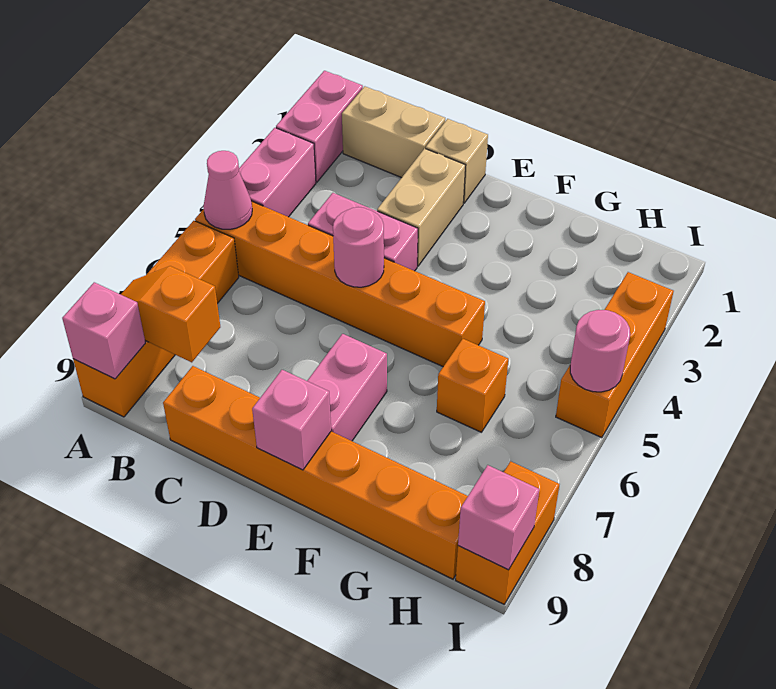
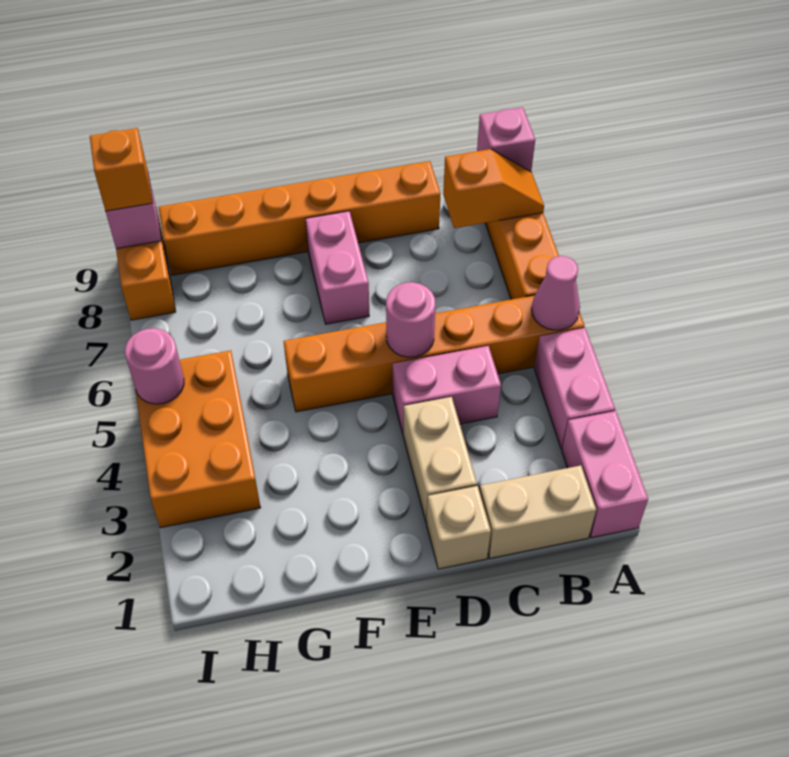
pink brick E9 level 2 -> none
orange brick G6 level 1 -> orange brick I9 level 3
orange brick I3:I5 level 1 -> orange brick H3:I5 level 1

